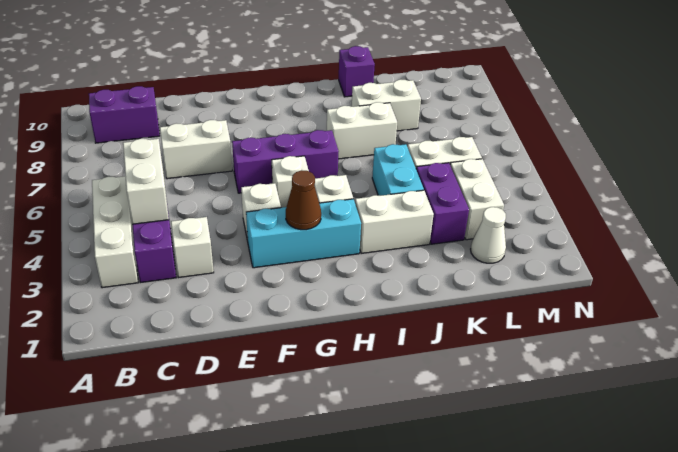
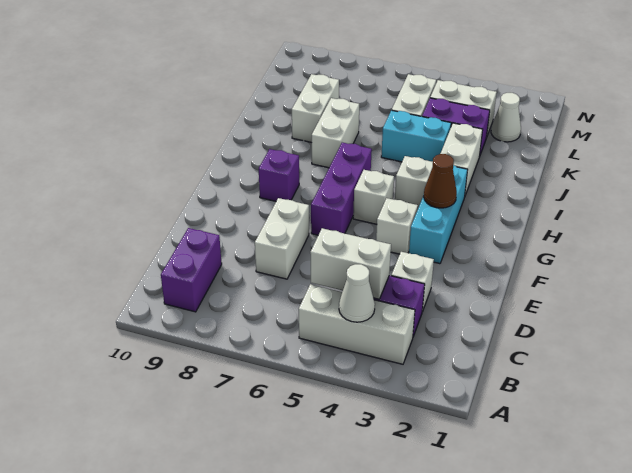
none -> white cone B4 level 2
purple brick J10 level 1 -> purple brick G8 level 1

